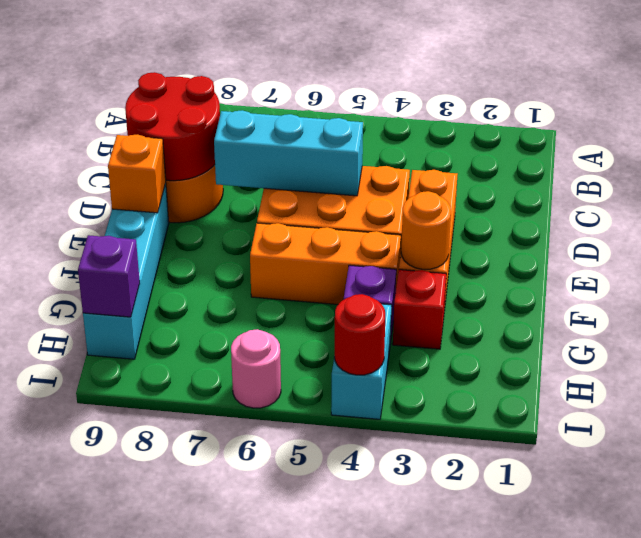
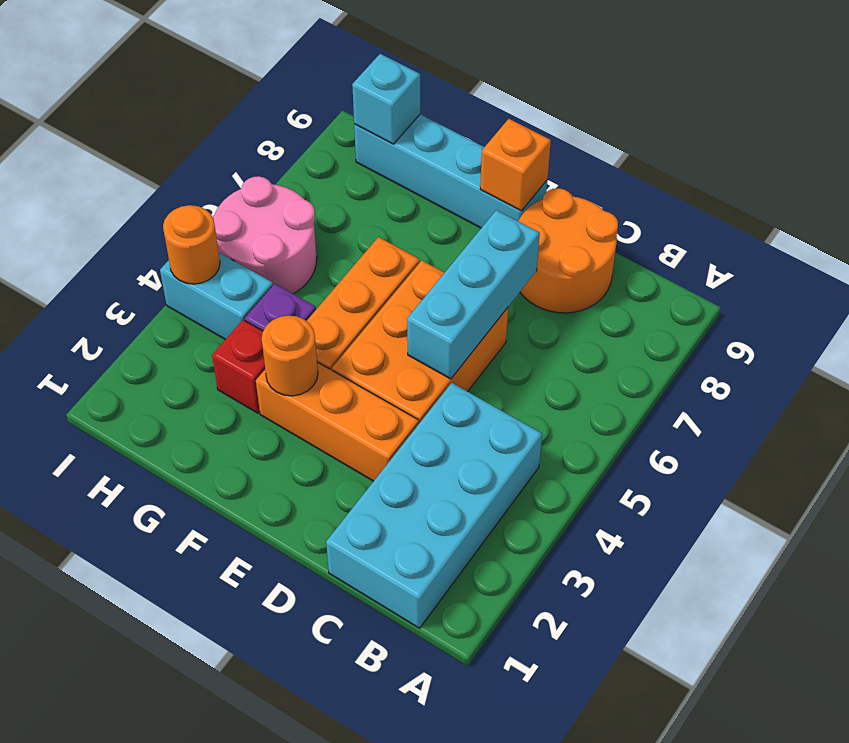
none -> cyan brick B1:C4 level 1
red round brick C8:D9 level 2 -> none
purple brick H9 level 2 -> cyan brick H9 level 2
red round brick I4 level 2 -> orange round brick I4 level 2
pink round brick I6 level 1 -> pink round brick H5:I6 level 1

